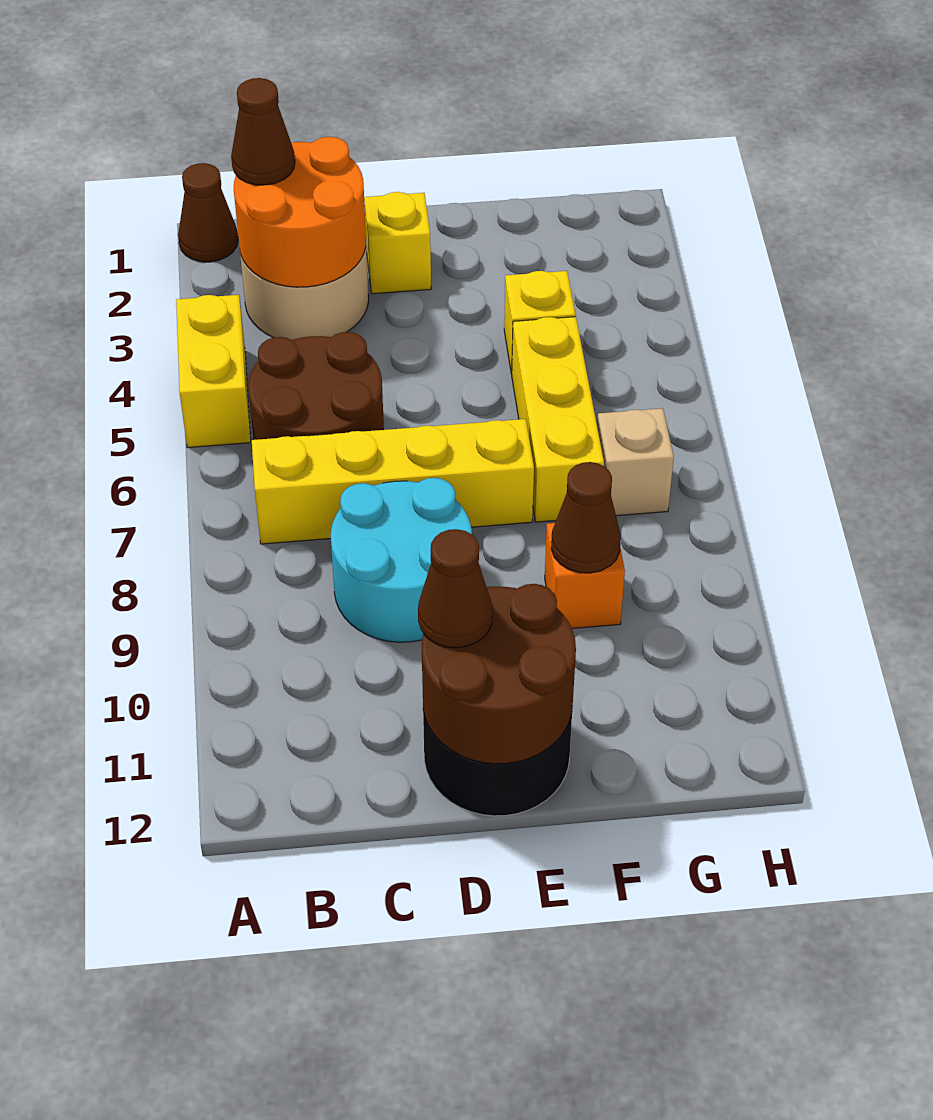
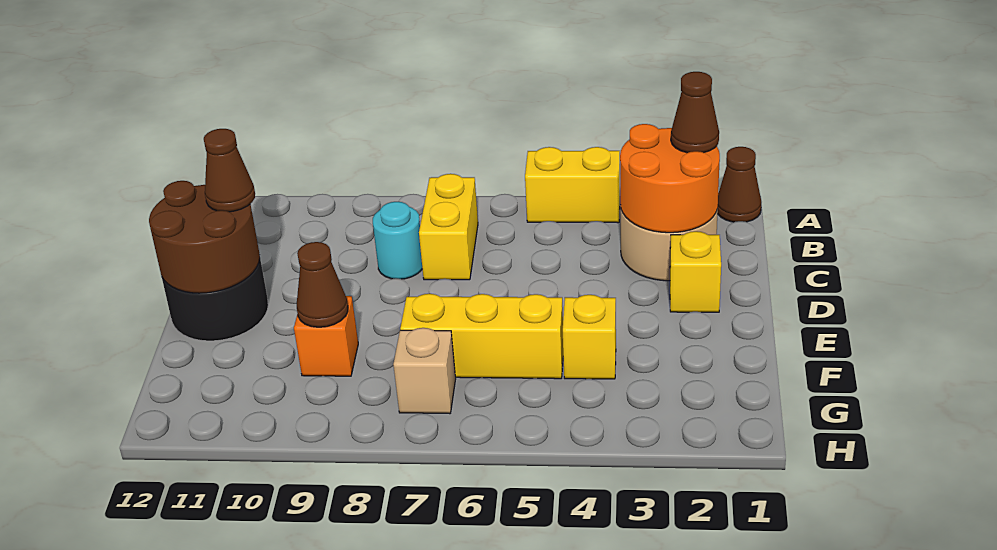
brown round brick B5:C6 level 1 -> none
yellow brick B7:E7 level 1 -> yellow brick B7:C7 level 1
cyan round brick C8:D9 level 1 -> cyan round brick C8 level 1

